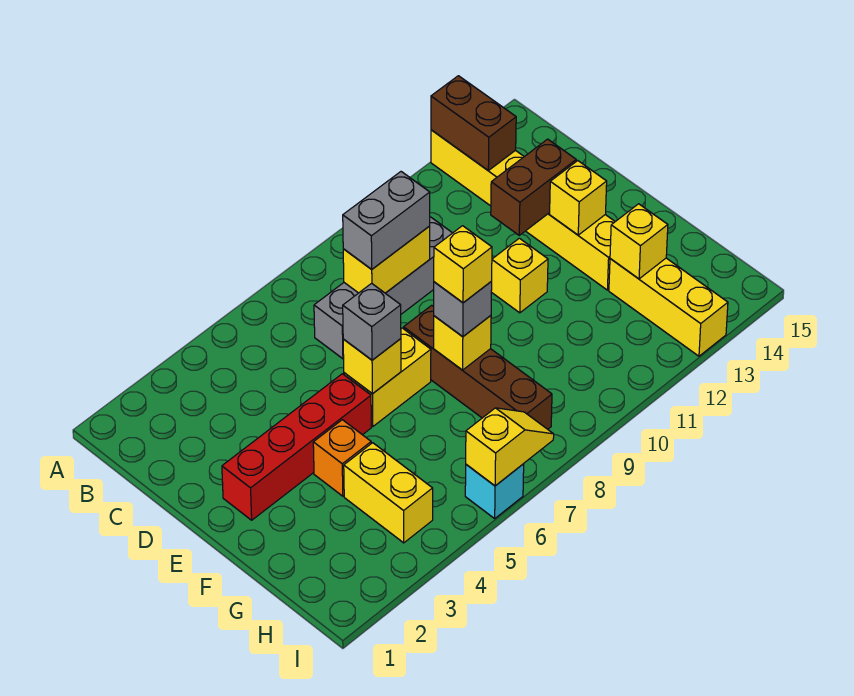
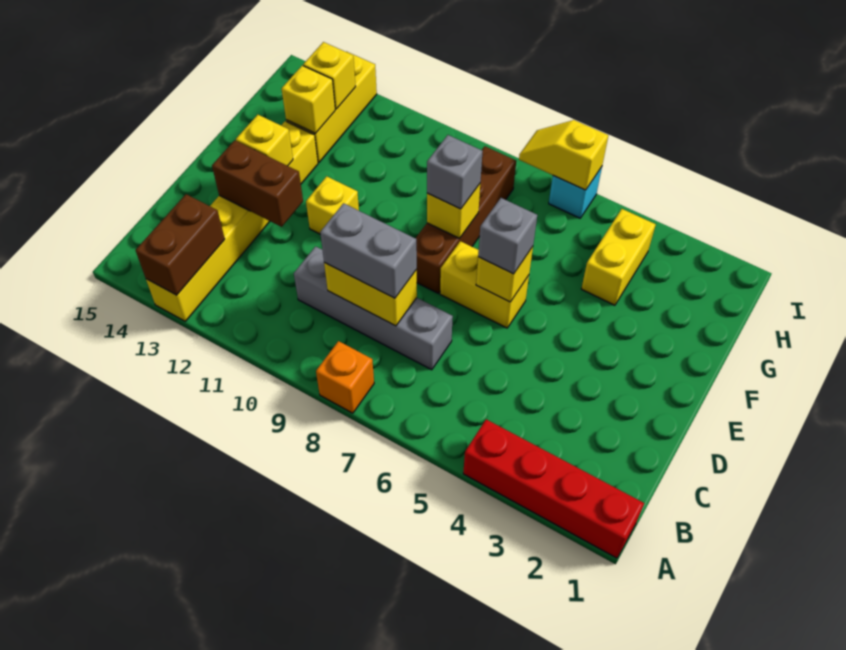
red brick E2:E5 level 1 -> red brick A1:A4 level 1
orange brick F4 level 1 -> orange brick A8 level 1
yellow brick F8 level 4 -> yellow brick H13 level 2

